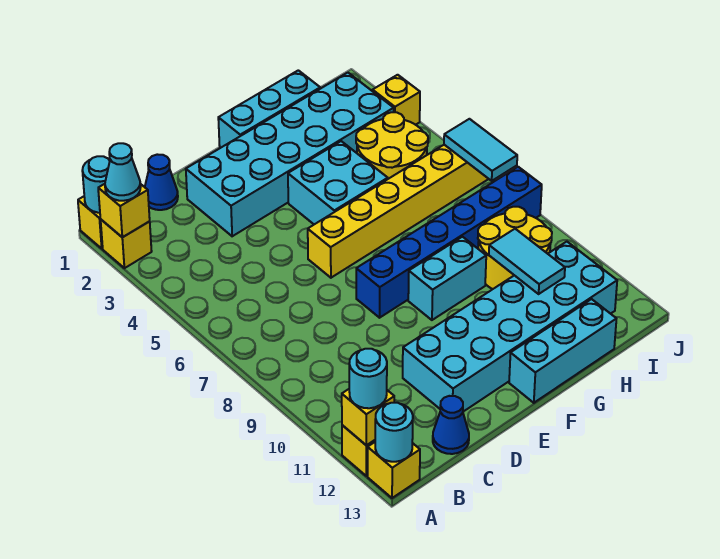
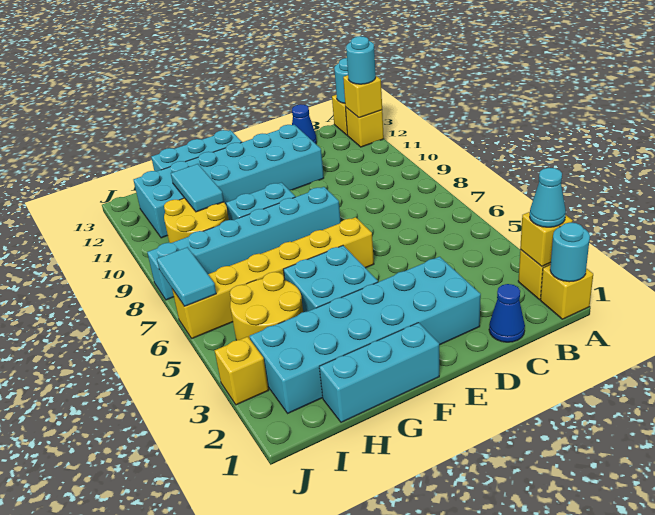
blue brick E8:J8 level 1 -> cyan brick E8:J8 level 1

